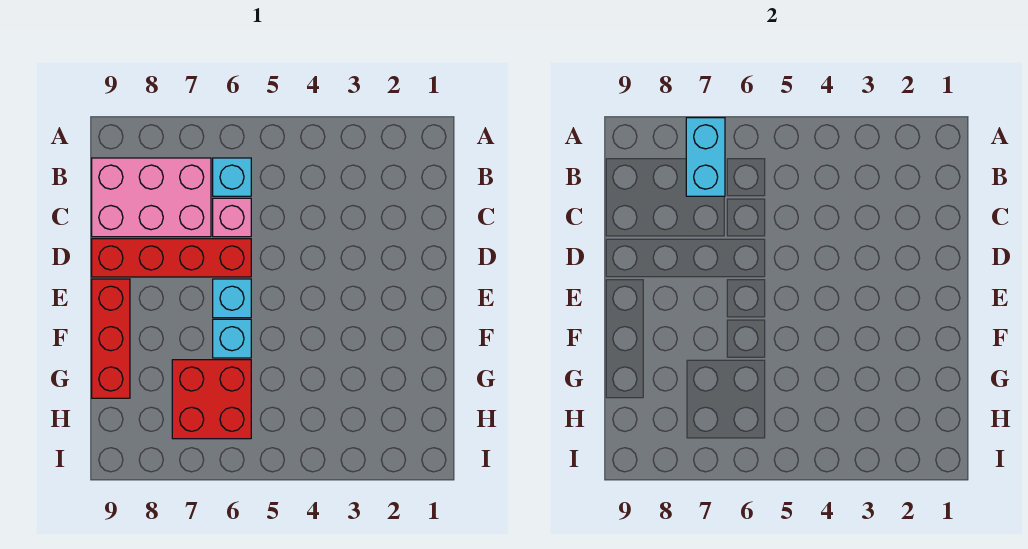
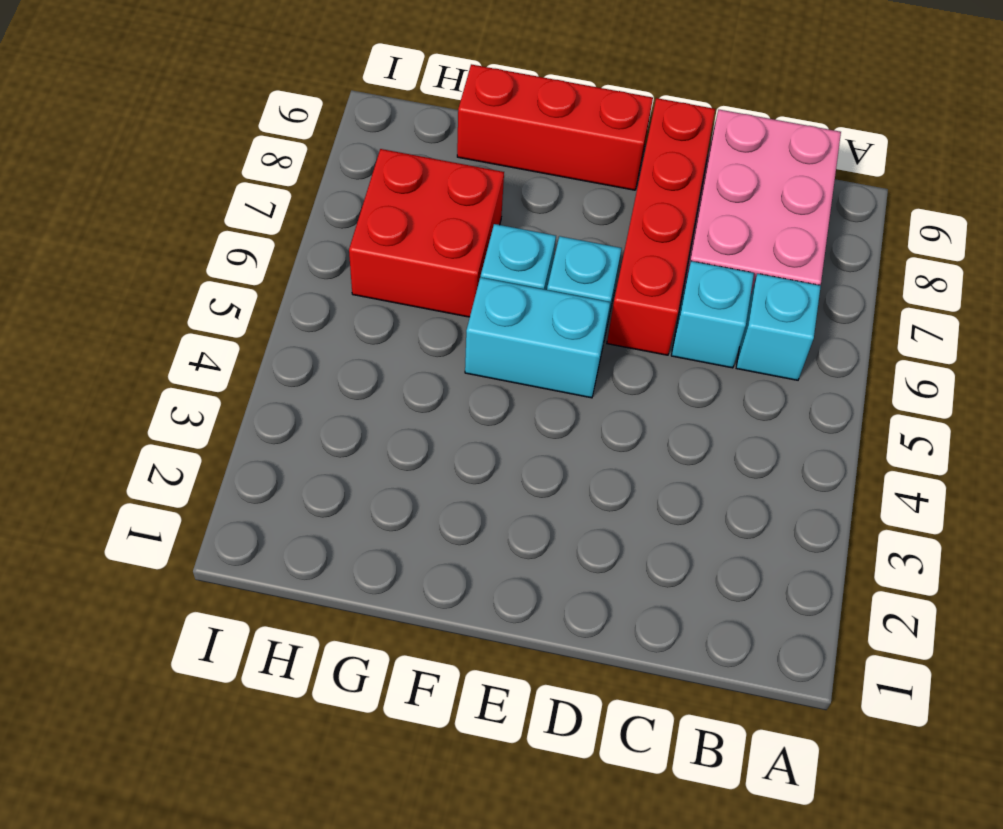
cyan brick A7:B7 level 2 -> cyan brick E5:F5 level 1
pink brick C6 level 1 -> cyan brick C6 level 1

